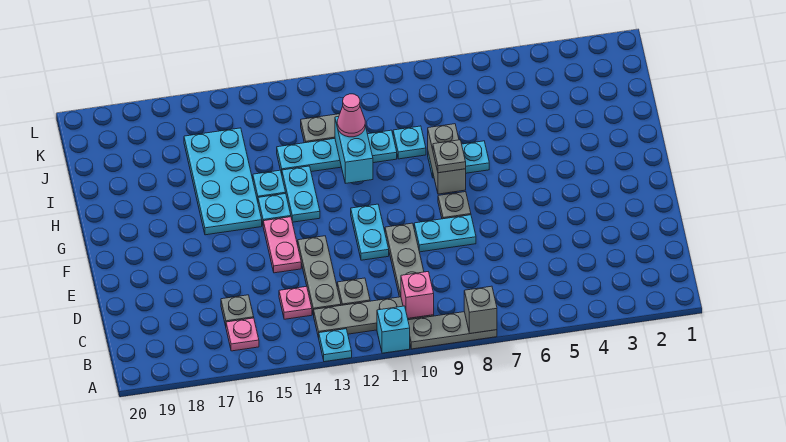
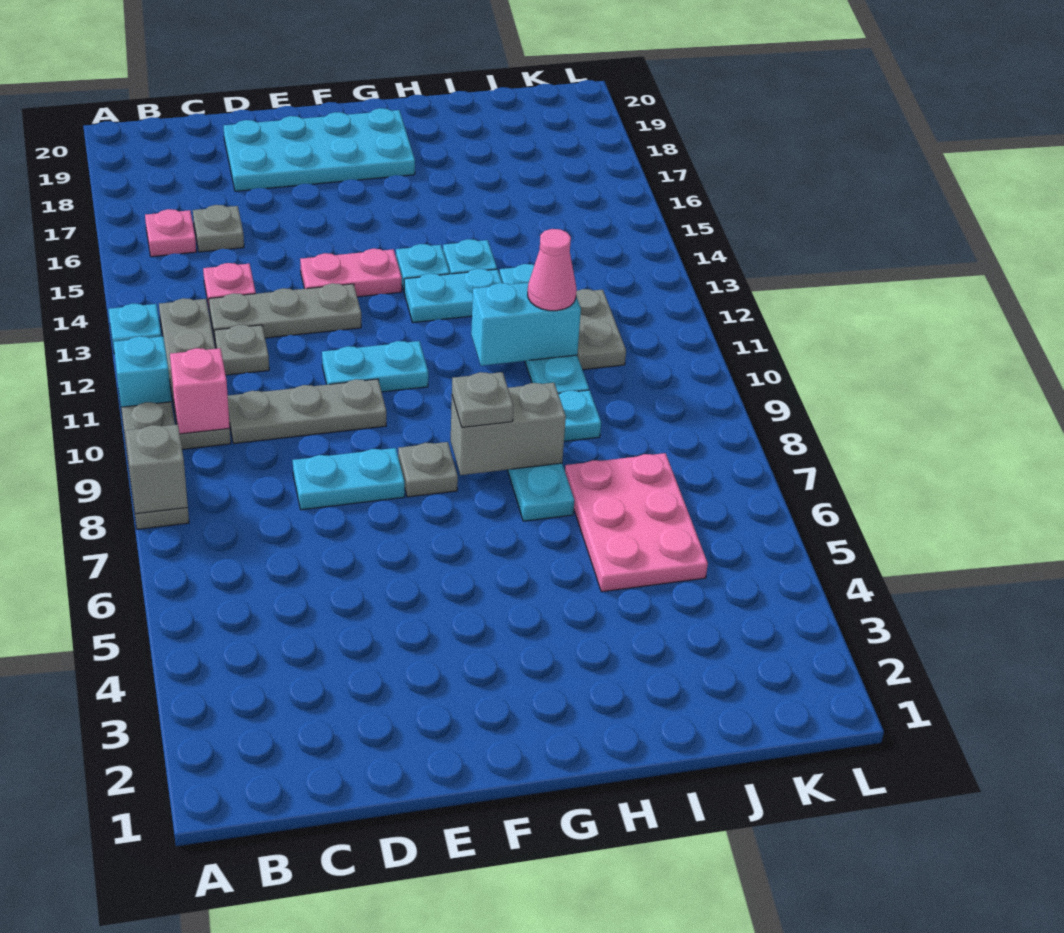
cyan plate E8:E9 level 1 -> cyan plate D8:E8 level 1
cyan plate G15:J16 level 1 -> cyan plate D18:G19 level 1
none -> pink plate I5:J7 level 1

